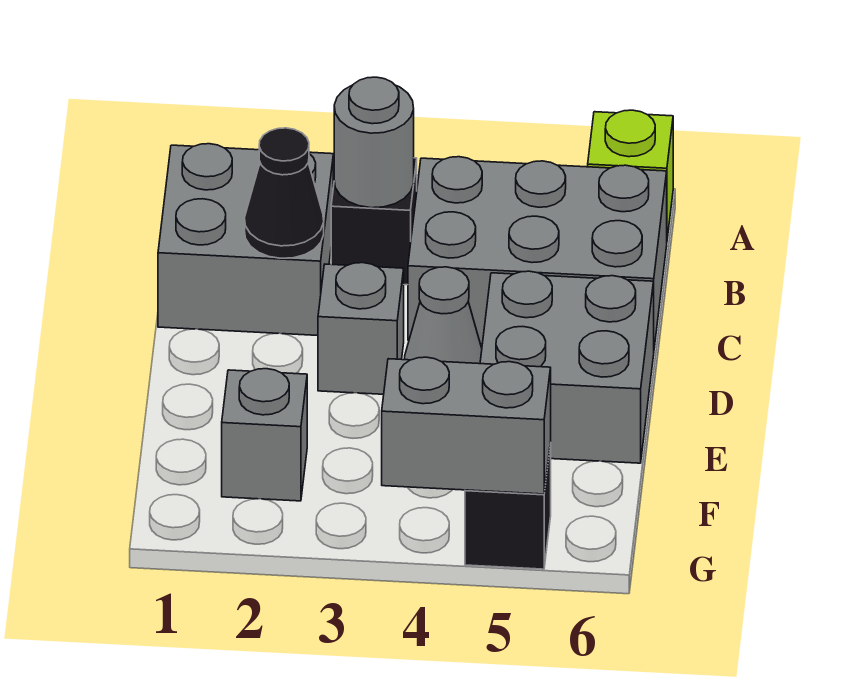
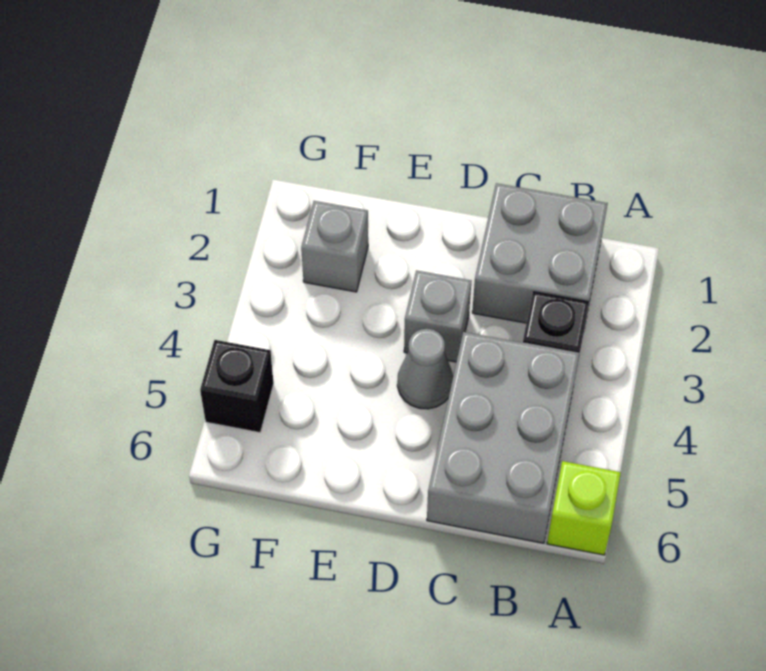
grey round brick B3 level 2 -> none
black cone C2 level 2 -> none
grey brick D5:E6 level 1 -> none
grey brick G4:G5 level 2 -> none

